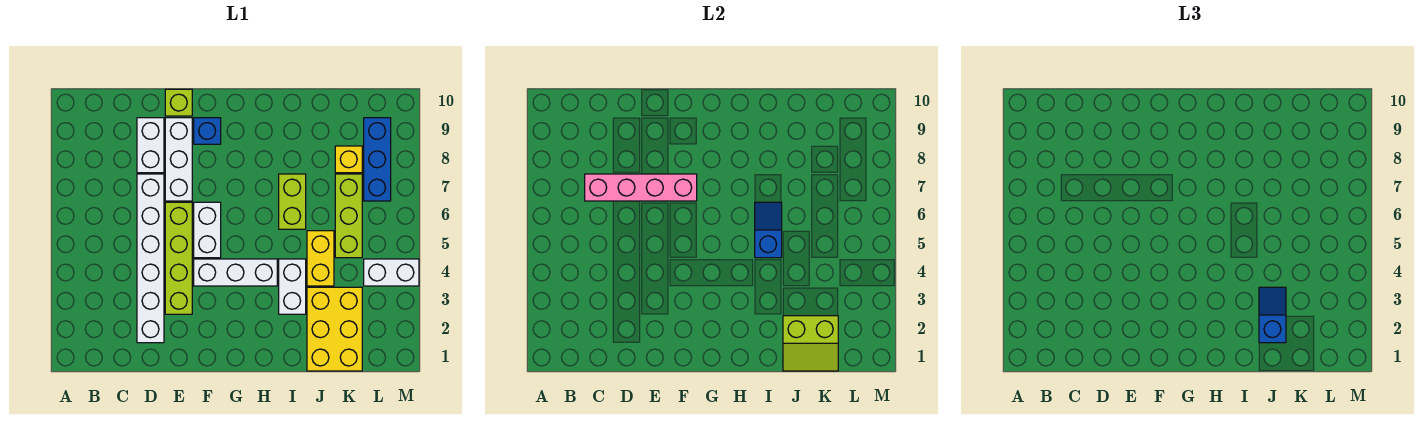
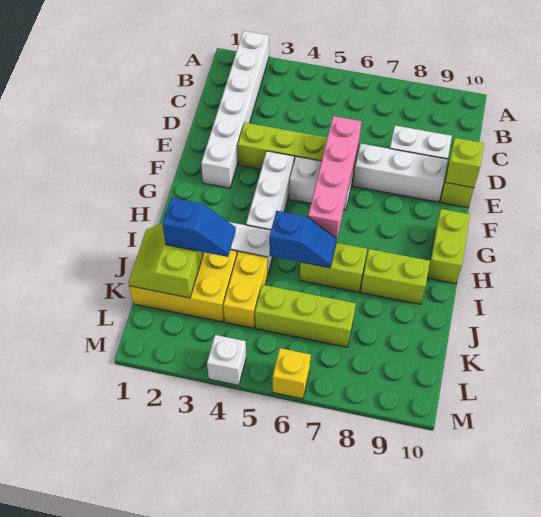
pink brick C7:F7 level 2 -> pink brick E6:H6 level 2
white brick D2:D7 level 1 -> white brick A2:F2 level 1
none -> lime brick E10 level 2
blue brick F9 level 1 -> none
none -> lime brick G10:H10 level 1
none -> lime brick I8:I9 level 1
yellow brick J4:J5 level 1 -> yellow brick J4:K4 level 1
yellow brick K8 level 1 -> yellow brick M6 level 1
white brick L4:M4 level 1 -> white brick M4 level 1
blue brick L7:L9 level 1 -> none

